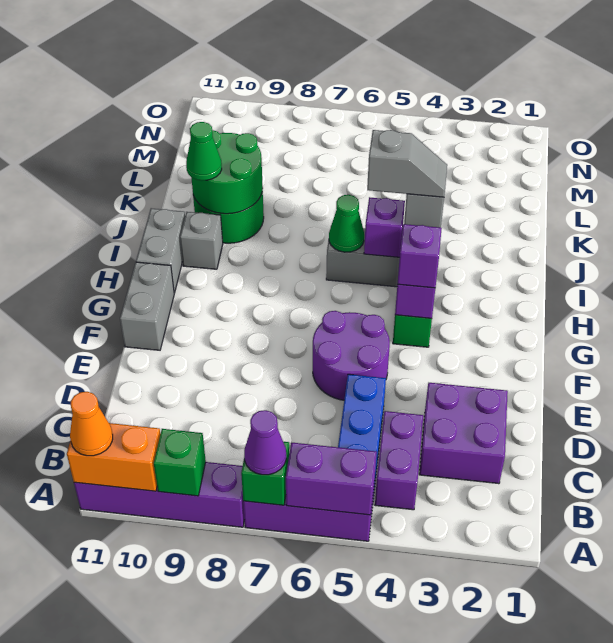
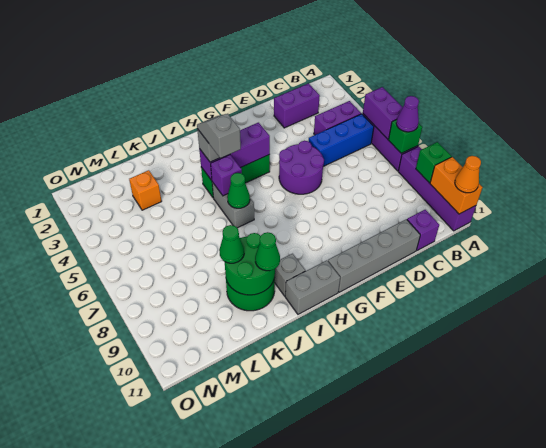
purple brick C2:D3 level 1 -> purple brick C2:D2 level 1
grey brick F11:G11 level 1 -> grey brick D11:G11 level 1
purple brick G4 level 3 -> purple brick C11 level 1
none -> green cone K9 level 3
none -> orange brick L3 level 1

